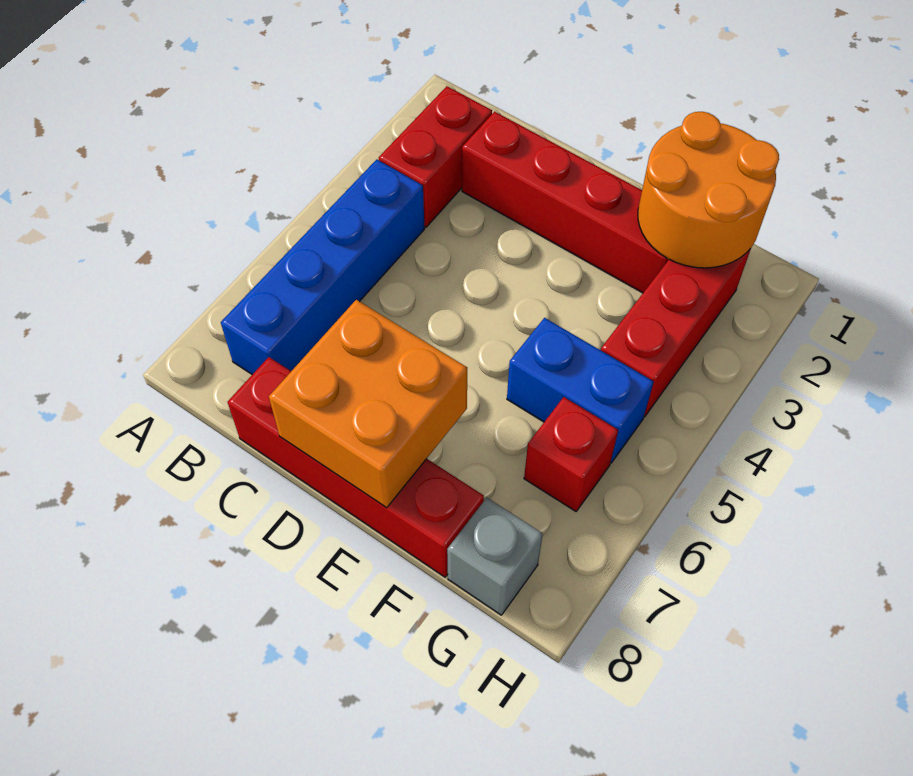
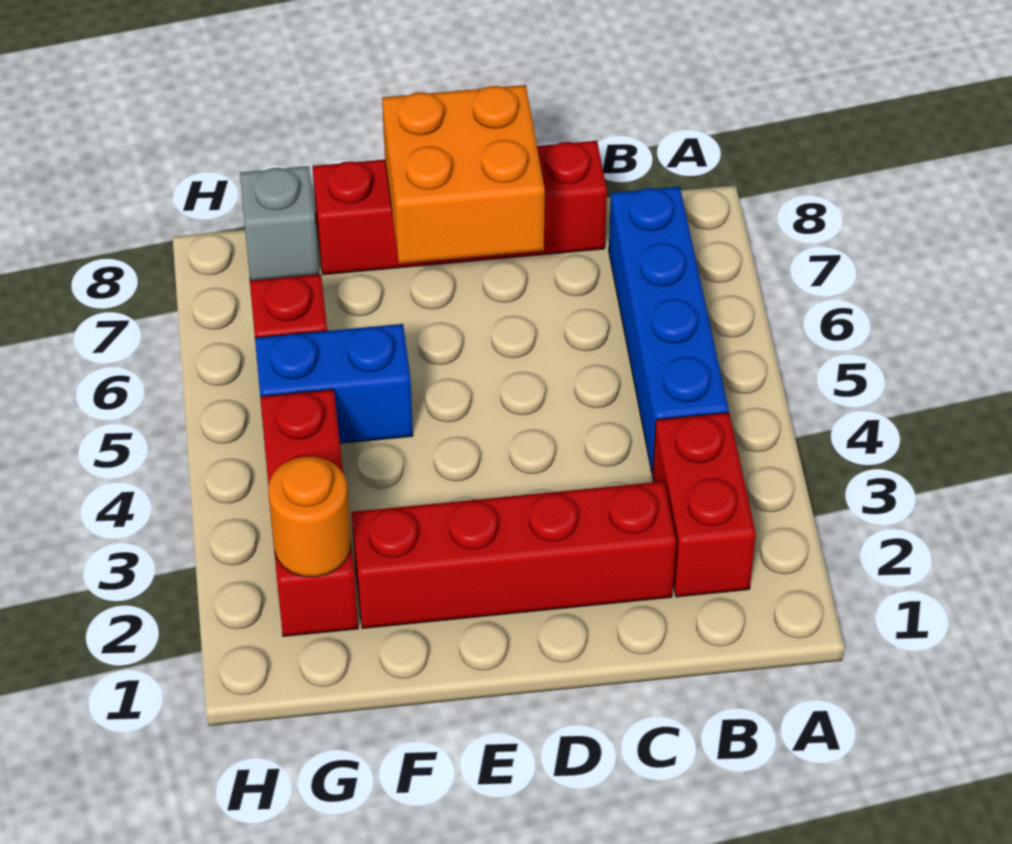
orange round brick F1:G2 level 2 -> orange round brick G2 level 2

